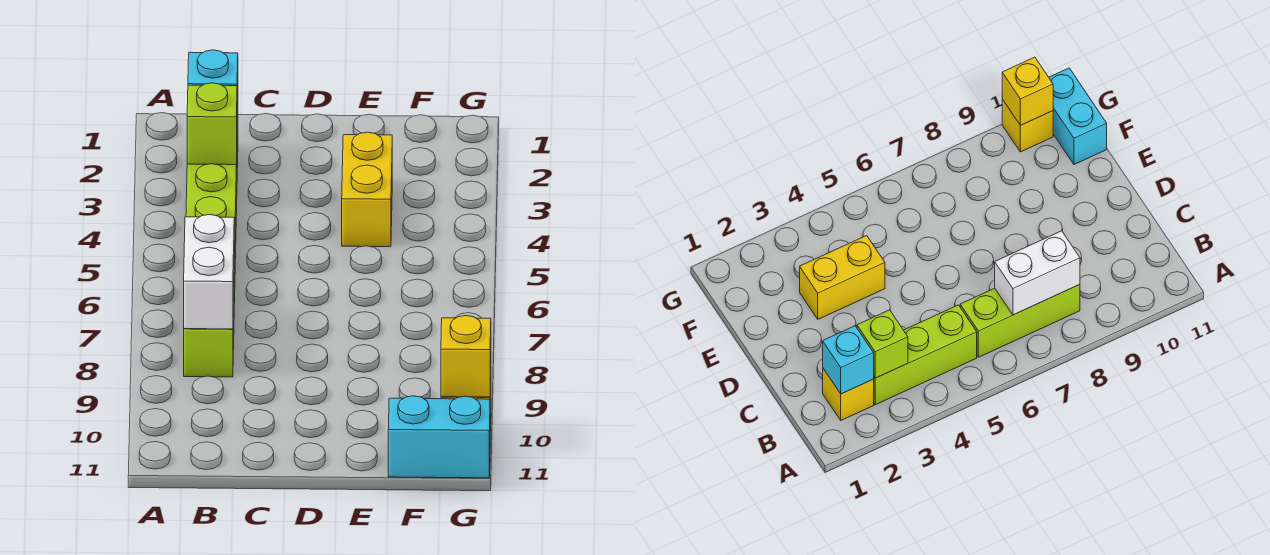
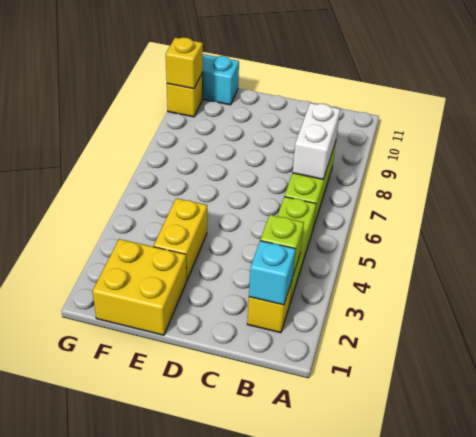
none -> yellow brick E1:F2 level 1

